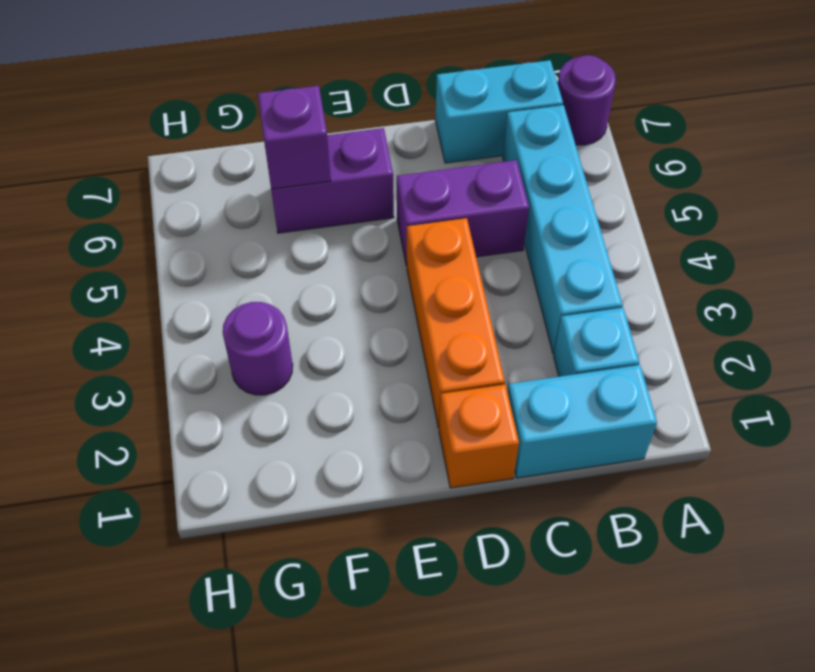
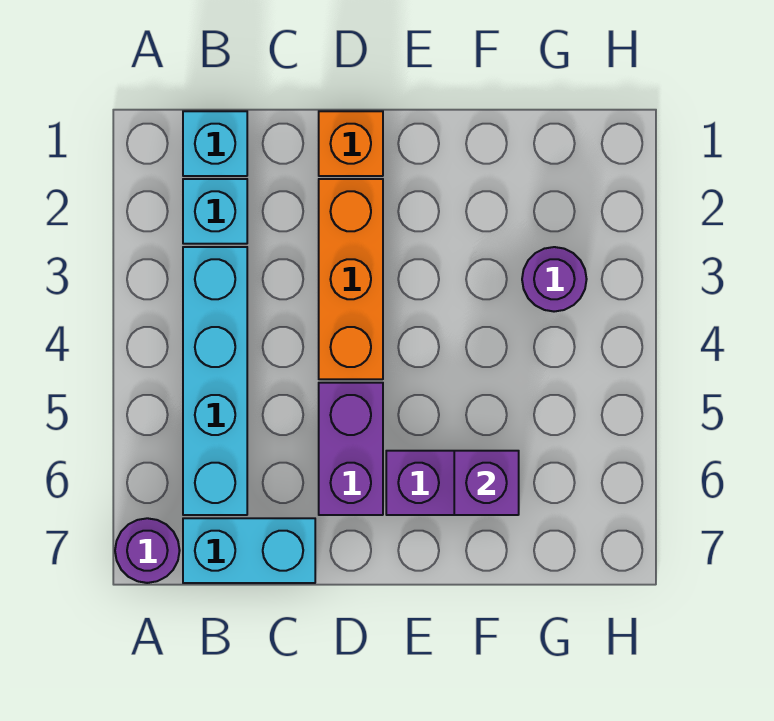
cyan brick B1:C1 level 1 -> cyan brick B1 level 1
purple brick C5:D5 level 1 -> purple brick D5:D6 level 1

